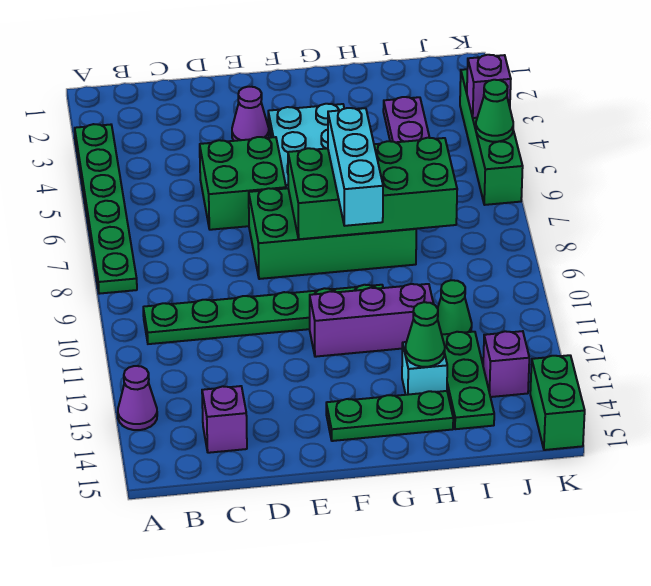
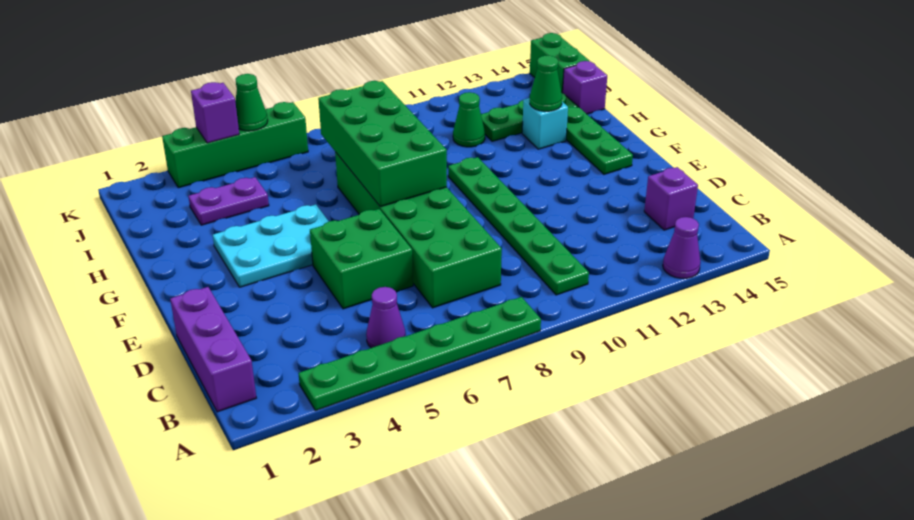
purple cone E3 level 1 -> purple cone B5 level 1
green brick E7:H8 level 1 -> green brick C7:H8 level 1
purple brick F11:H11 level 1 -> purple brick B1:D1 level 1
cyan brick G7:G9 level 3 -> none
purple brick J13 level 1 -> purple brick I15 level 1
green brick K14:K15 level 1 -> green brick J15:K15 level 1

